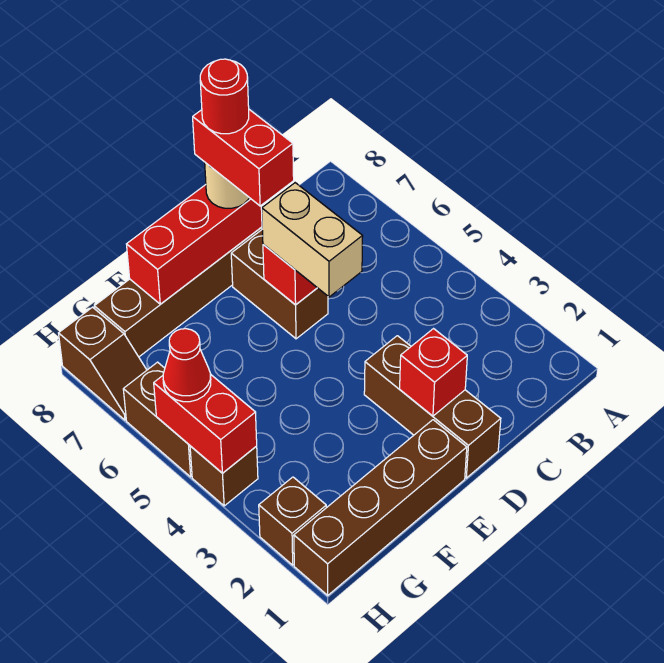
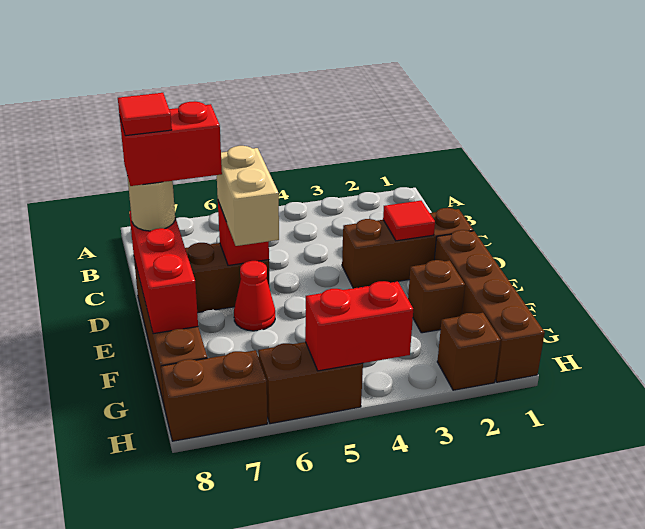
red brick D2 level 2 -> red tile D2 level 2
tan brick D5:D6 level 3 -> tan brick D6:E6 level 3
red round brick D8 level 5 -> red tile D8 level 5
brown brick H4 level 1 -> brown brick F2 level 1
red cone H5 level 3 -> red cone E6 level 1
brown slope H7:H8 level 1 top 8 -> brown brick H7:H8 level 1

